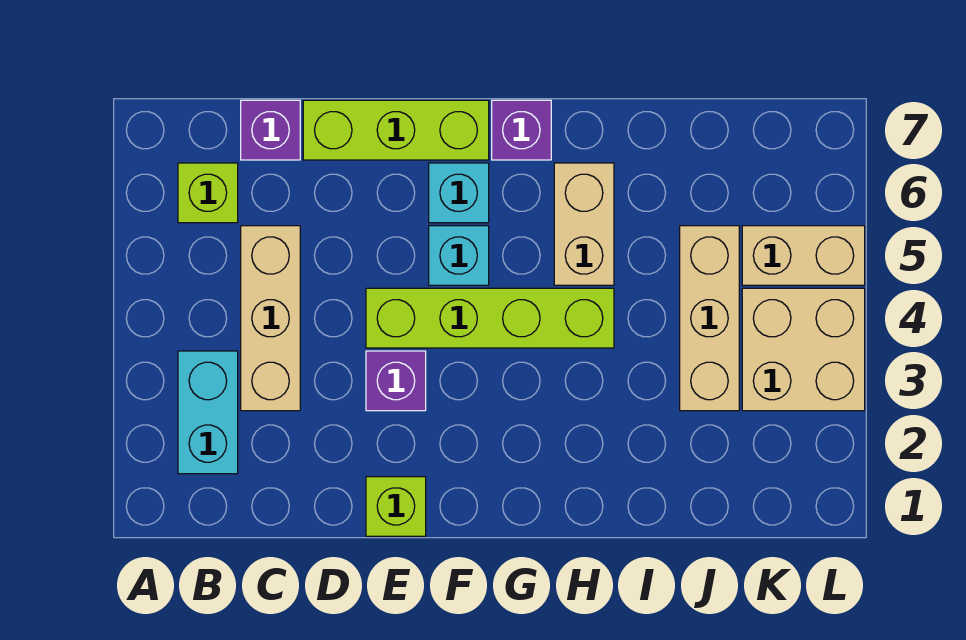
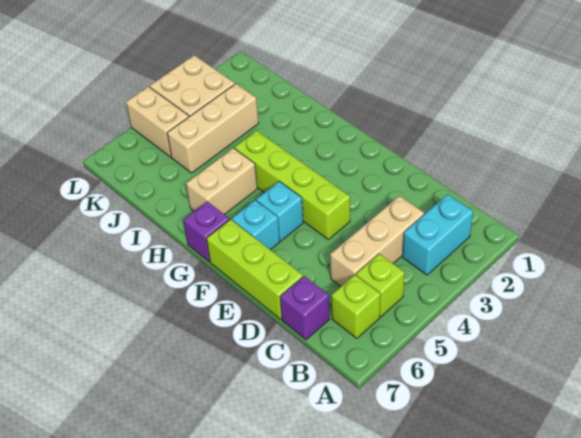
lime brick E1 level 1 -> lime brick B5 level 1
purple brick E3 level 1 -> none

